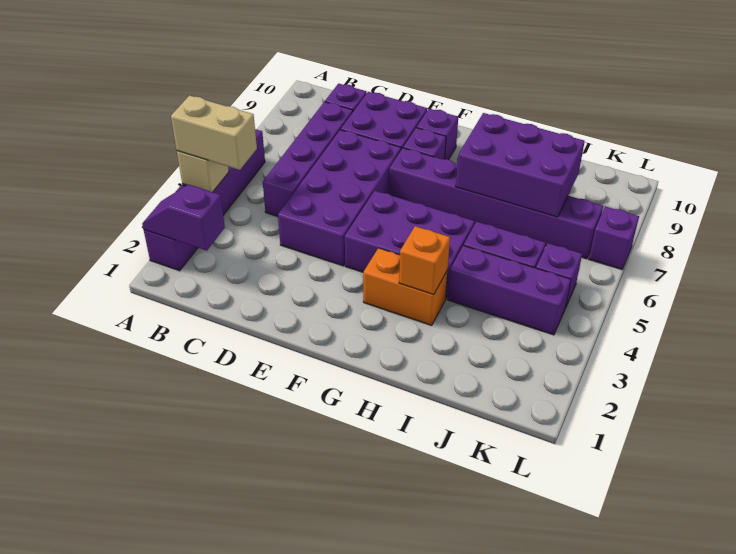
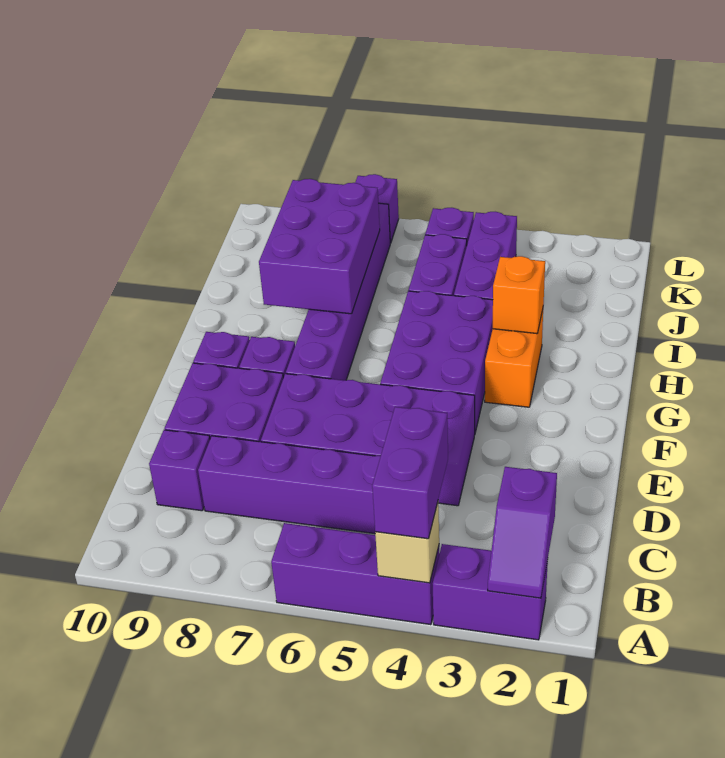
tan brick A4:B4 level 3 -> purple brick A4:B4 level 3

